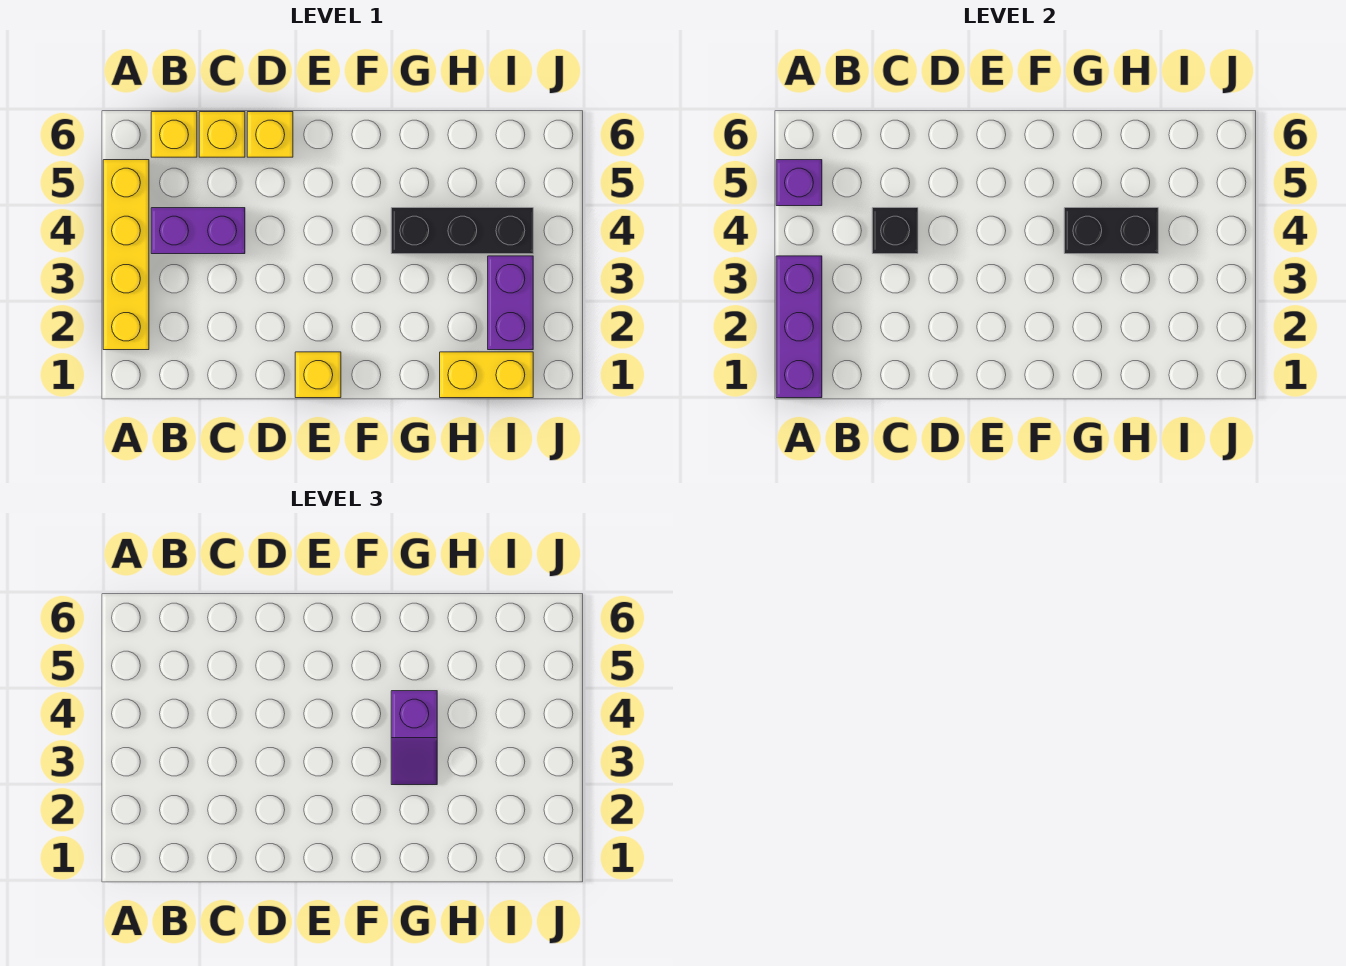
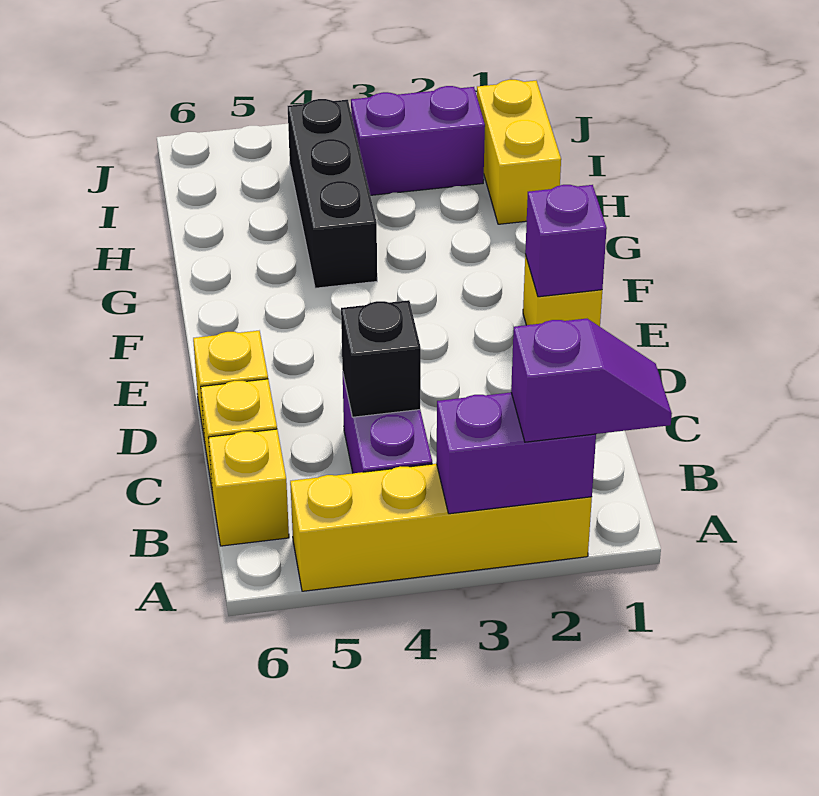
purple brick A1:A3 level 2 -> purple brick A2:A3 level 2
purple brick A5 level 2 -> purple brick E1 level 2
purple slope G3:G4 level 3 top 4 -> purple slope A1:A2 level 3 top 2
black brick G4:H4 level 2 -> none

